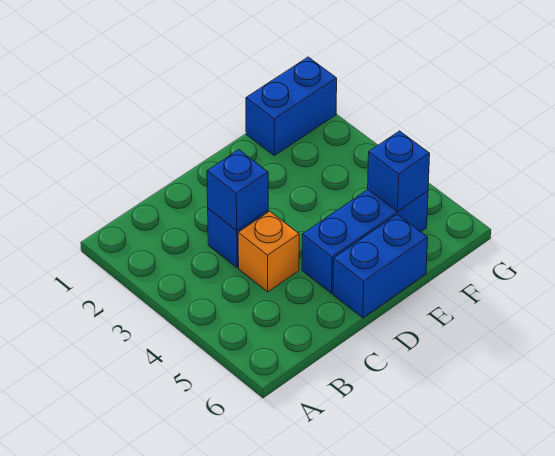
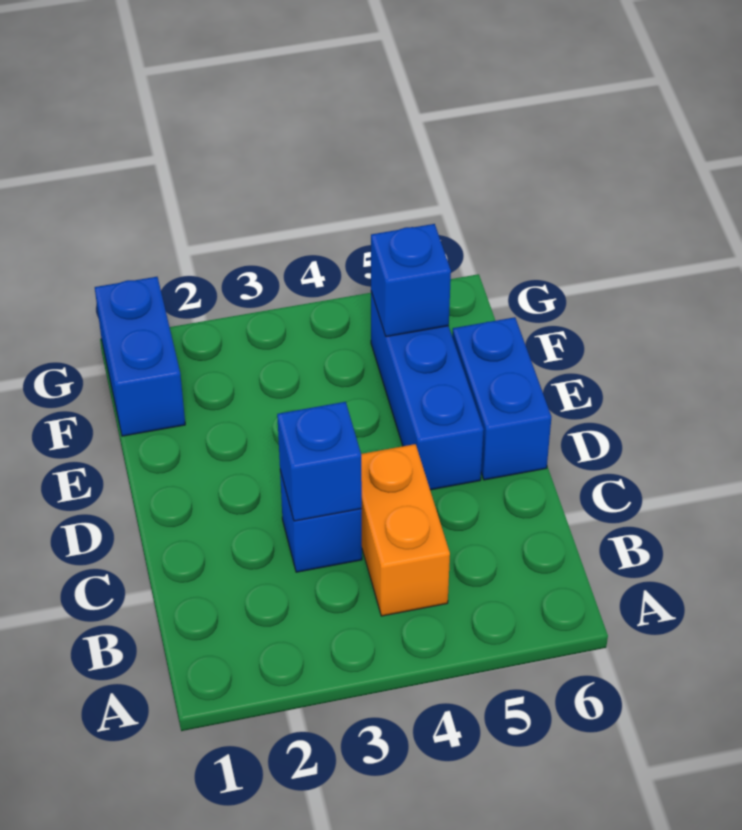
orange brick C4 level 1 -> orange brick B4:C4 level 1

